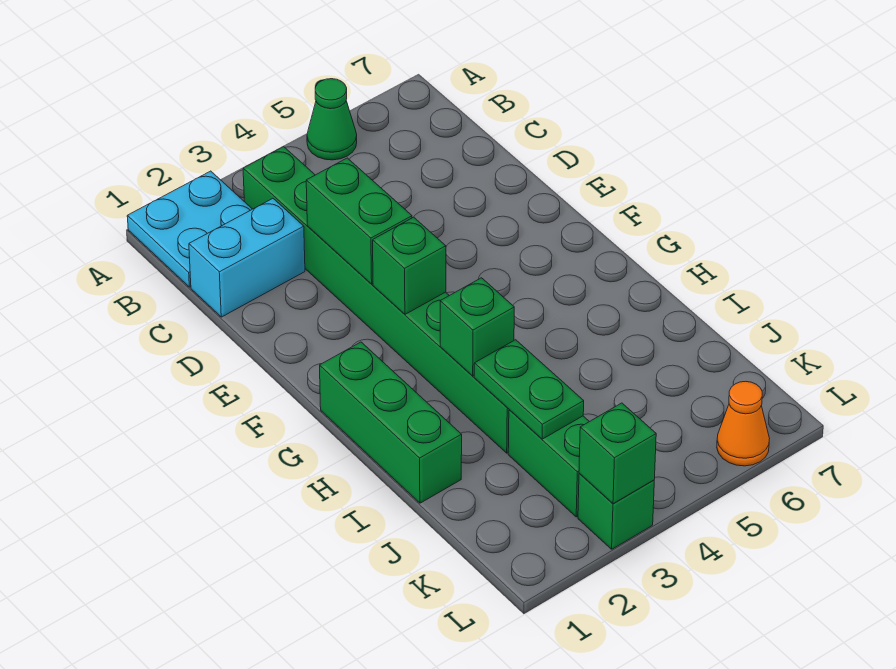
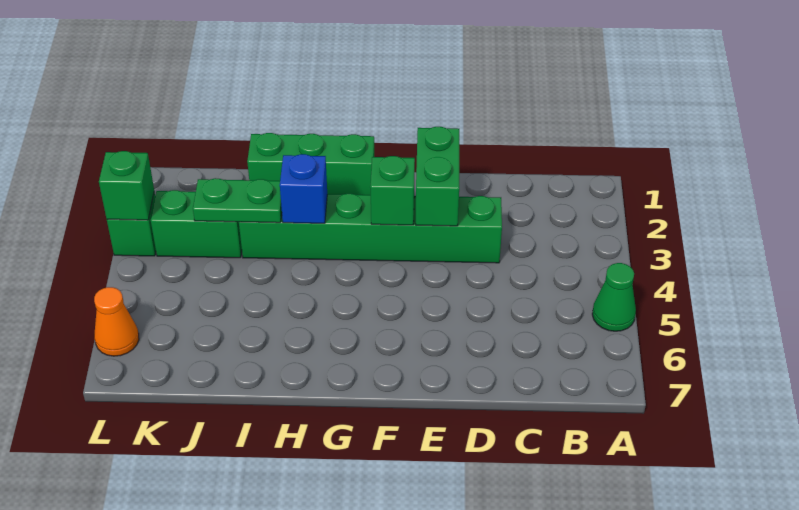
cyan plate A1:B2 level 1 -> none
green brick B3:I3 level 1 -> green brick D3:I3 level 1
cyan brick C1:C2 level 1 -> none
green brick D3:E3 level 2 -> green brick E2:E3 level 2
green brick H3 level 2 -> blue brick H3 level 2

